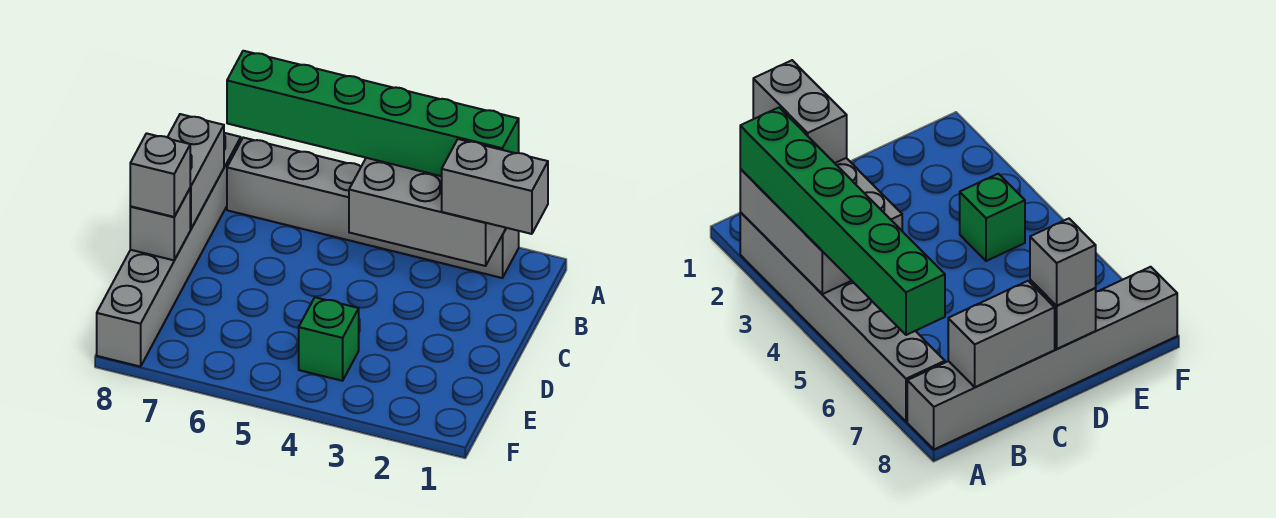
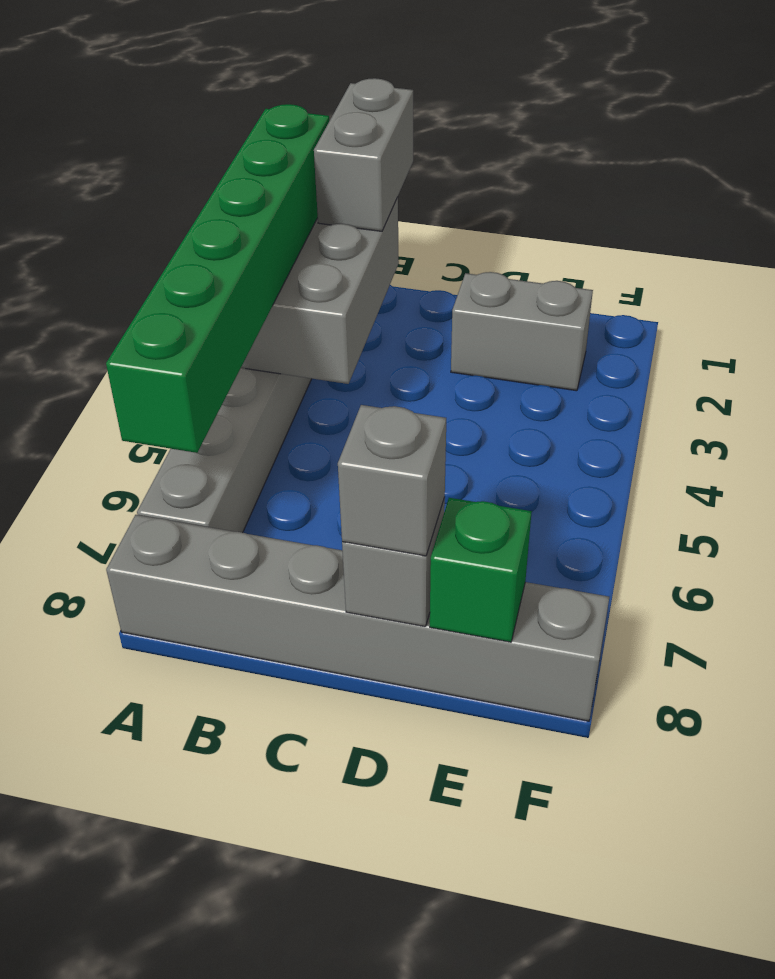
grey brick B8:C8 level 2 -> grey brick D2:E2 level 1
green brick E4 level 1 -> green brick E8 level 2

